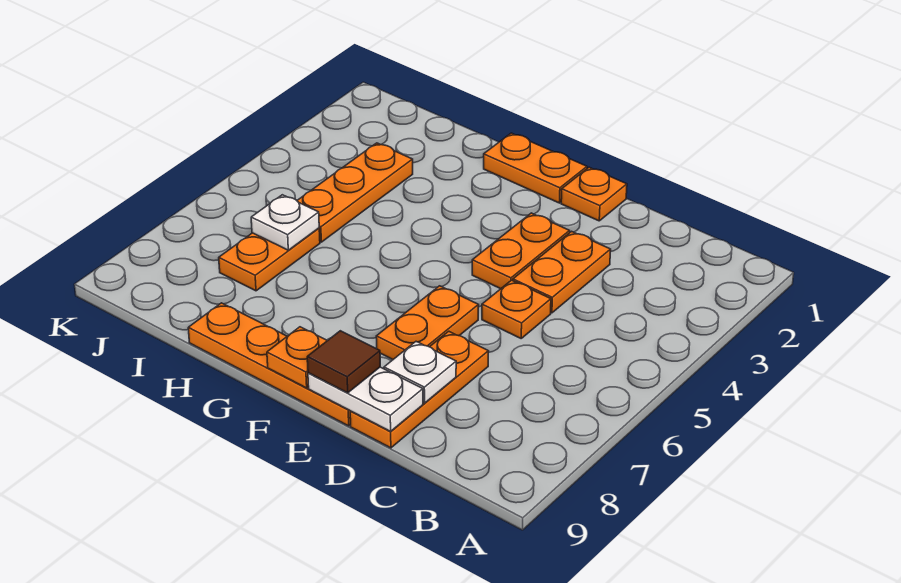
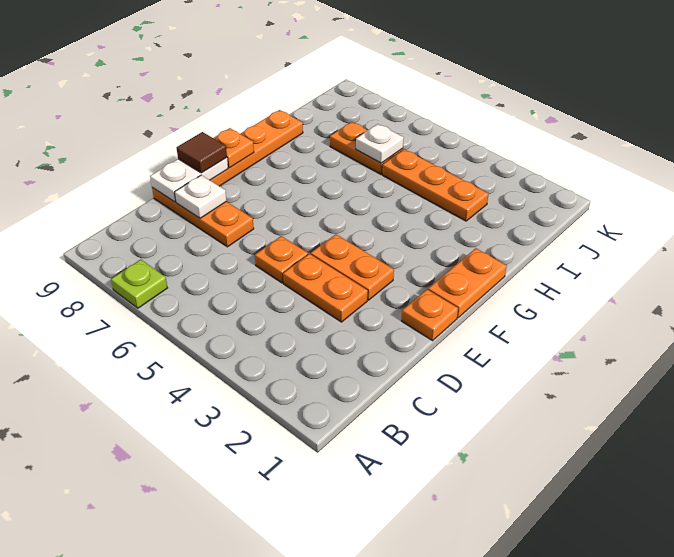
none -> lime plate A7 level 1
orange plate E6:E7 level 1 -> none

